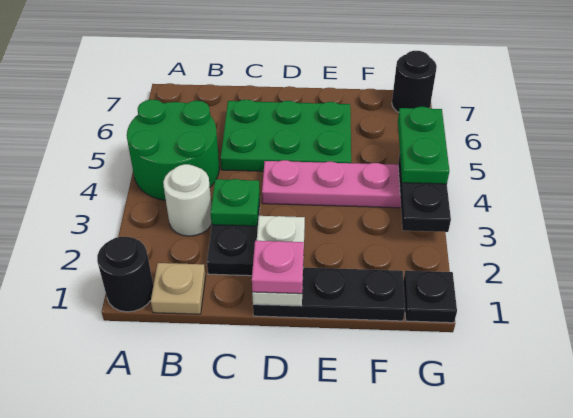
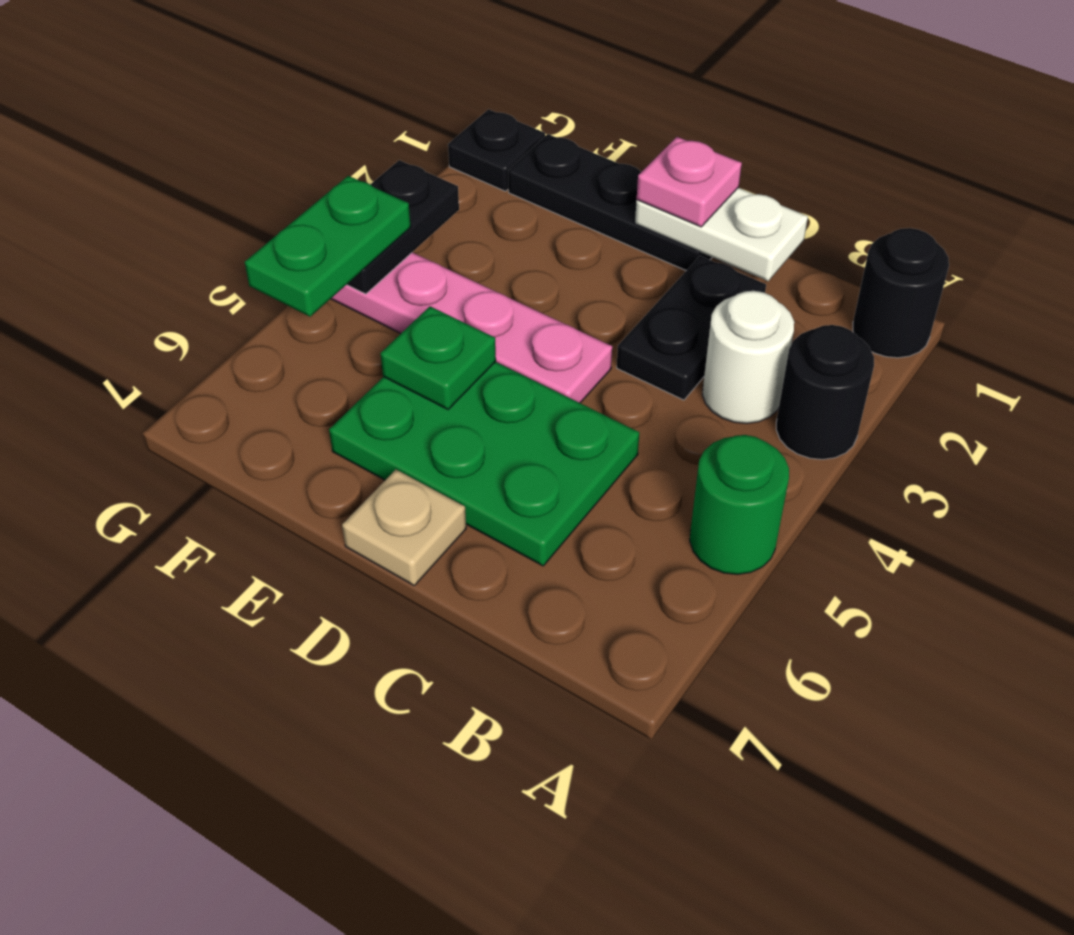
green round brick A4:B5 level 1 -> green round brick A5 level 1
tan plate B1 level 1 -> tan plate D7 level 1
green plate C3 level 2 -> green plate E5 level 2
white plate D1:D2 level 2 -> white plate C1:D1 level 2
black round brick G7 level 1 -> black round brick A3 level 1

